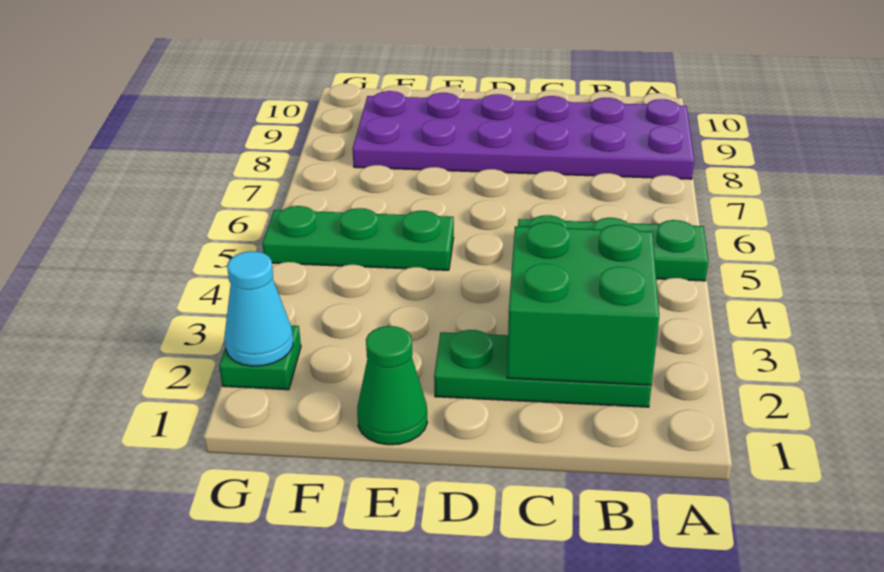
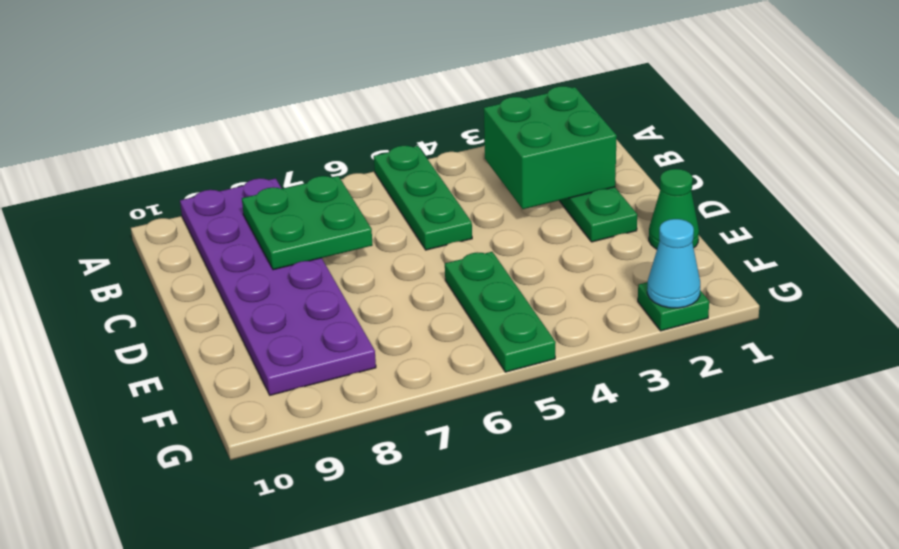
none -> green plate B7:C8 level 2

